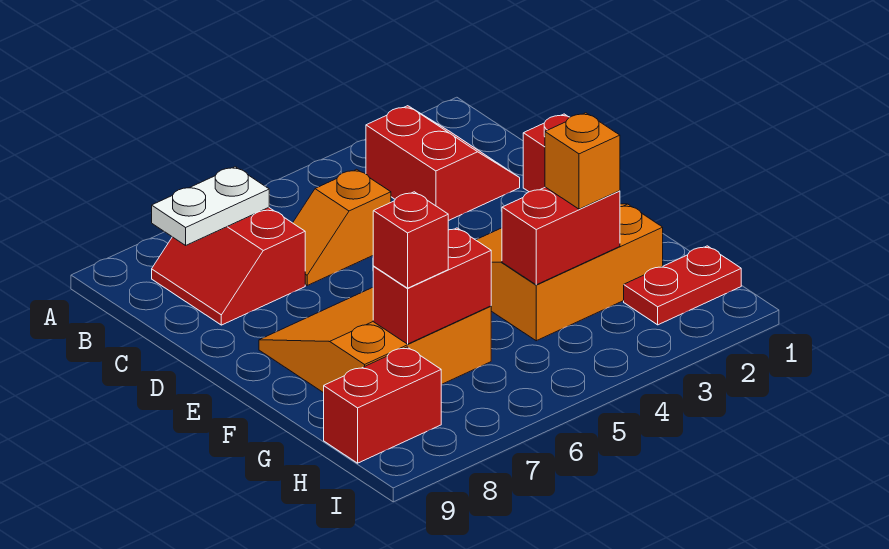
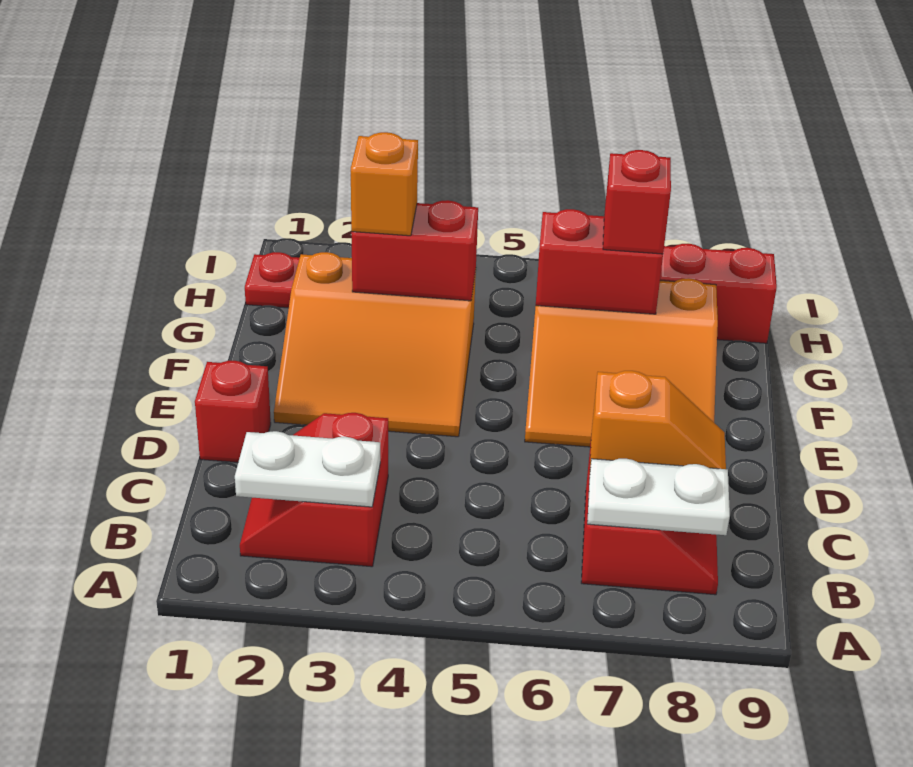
none -> white plate B2:B3 level 2
orange slope C5:C6 level 1 top 5 -> orange slope C7:C8 level 2 top 7

